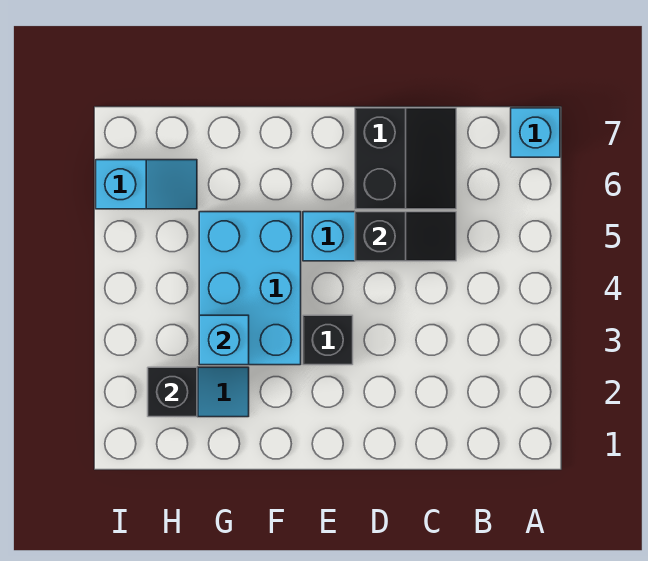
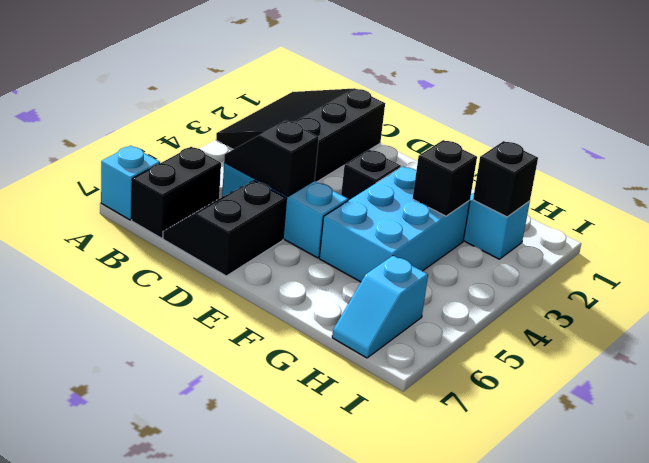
none -> black slope A1:C3 level 1 top C
none -> black brick B6:B7 level 1
cyan brick G3 level 2 -> black brick G3 level 2
cyan slope H6:I6 level 1 top I -> cyan slope H6:H7 level 1 top 6

